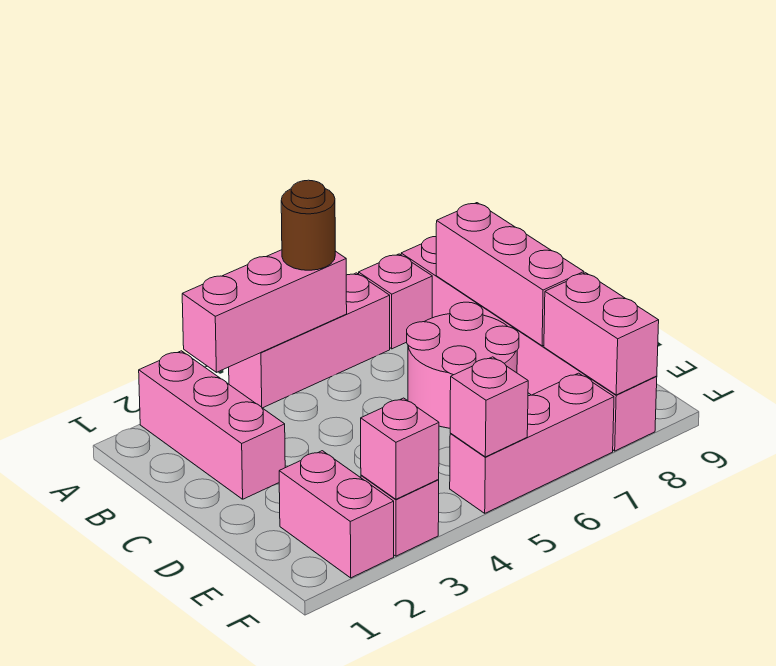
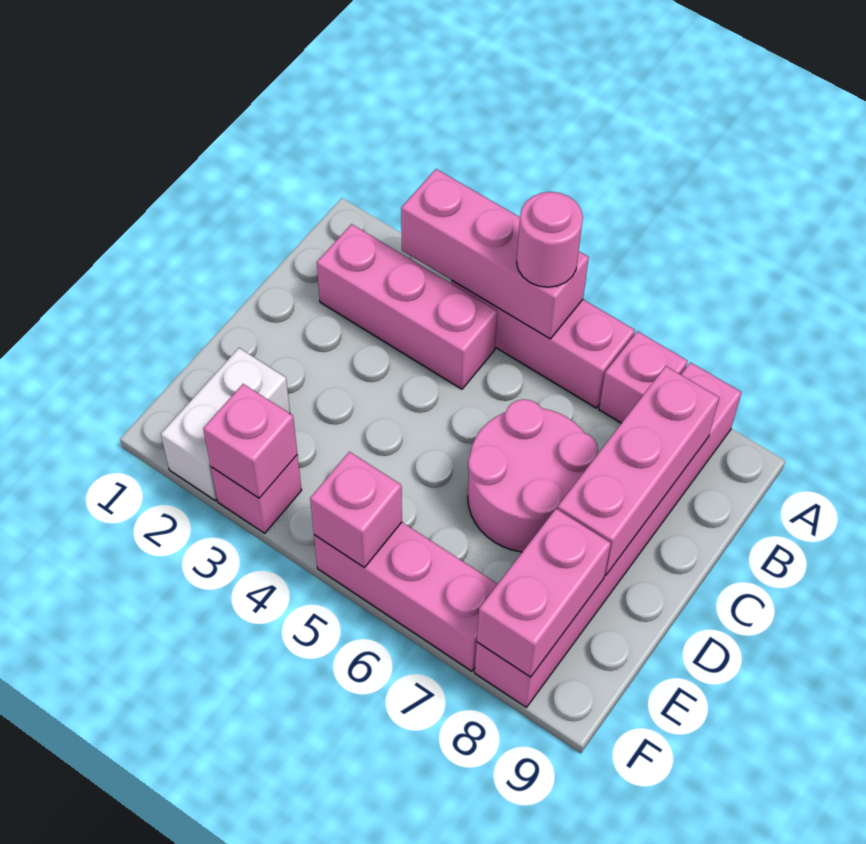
pink brick A2:C2 level 1 -> pink brick B2:B4 level 1
brown round brick A5 level 3 -> pink round brick A5 level 3
pink brick E2:F2 level 1 -> white brick E2:F2 level 1

